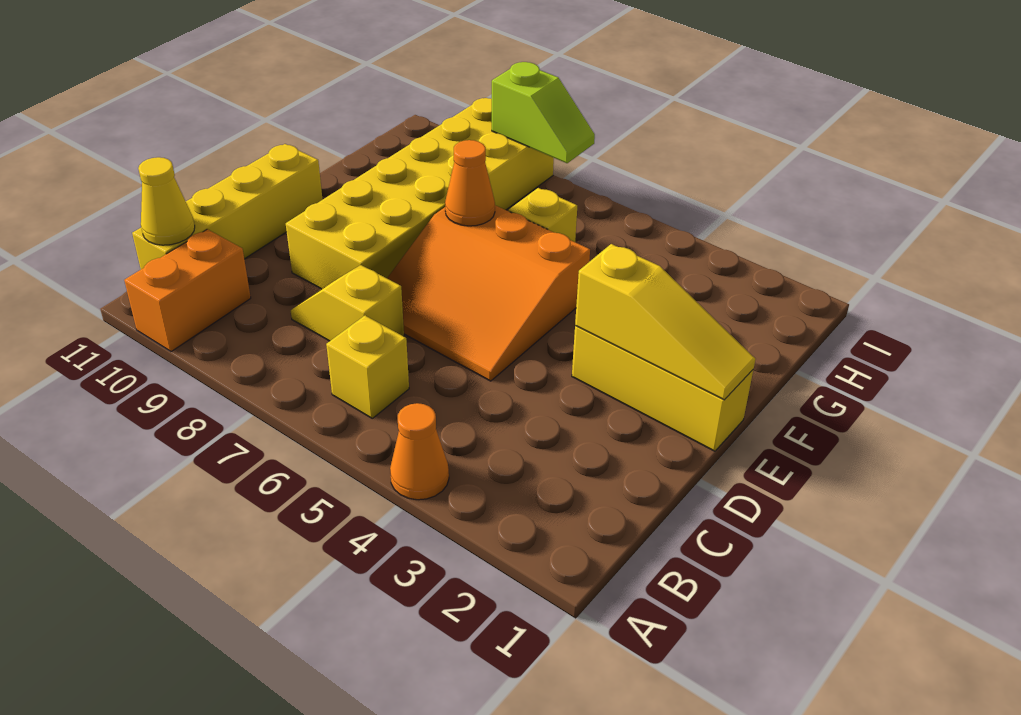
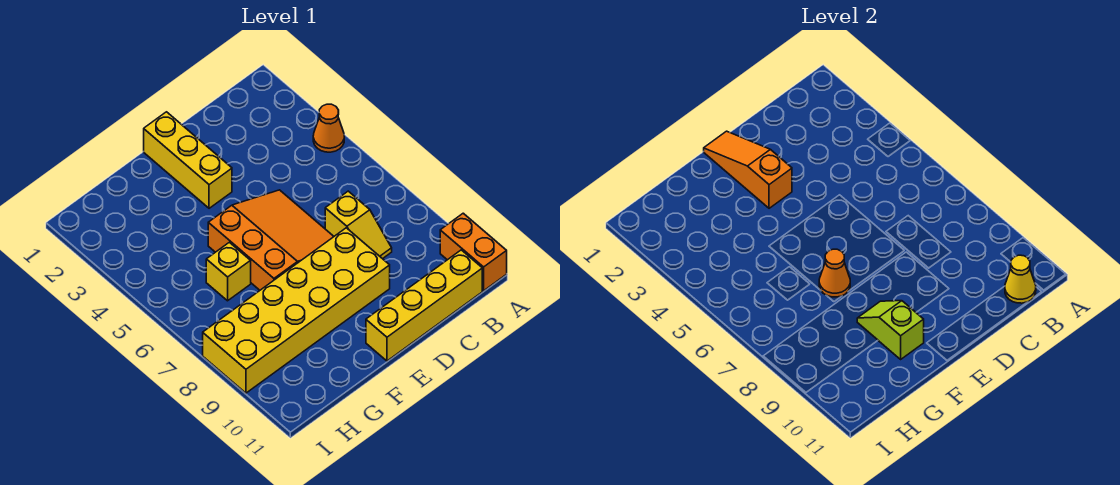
orange brick A10:B10 level 1 -> orange brick A10:A11 level 1
yellow brick B6 level 1 -> none
yellow slope E1:E3 level 2 top 3 -> orange slope E1:E3 level 2 top 3
lime slope I7:I8 level 2 top 8 -> lime slope F9:F10 level 2 top 10

